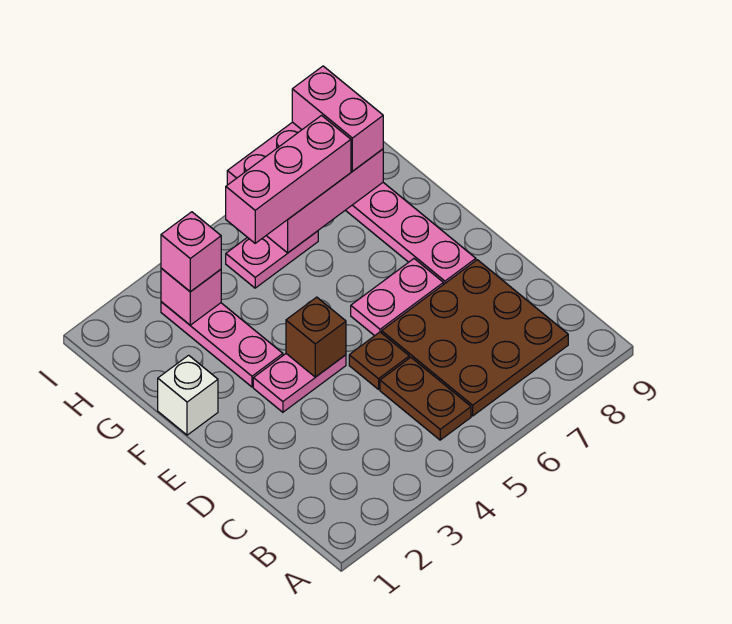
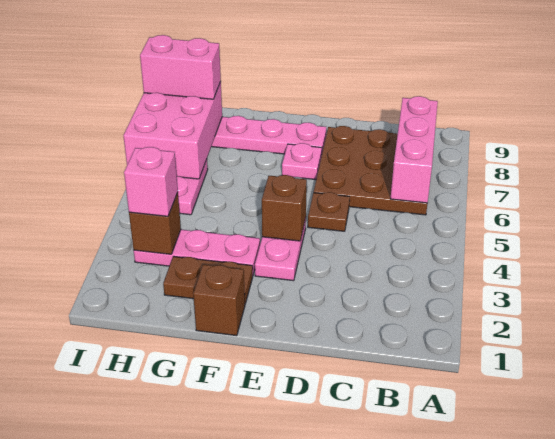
brown plate B5:C5 level 1 -> brown plate F2:G2 level 1
pink plate E6:E7 level 1 -> pink plate E7 level 1
white brick F1 level 1 -> brown brick F1 level 1
pink brick H3 level 2 -> brown brick H3 level 2
pink brick H5:H7 level 3 -> pink brick B6:B8 level 2

